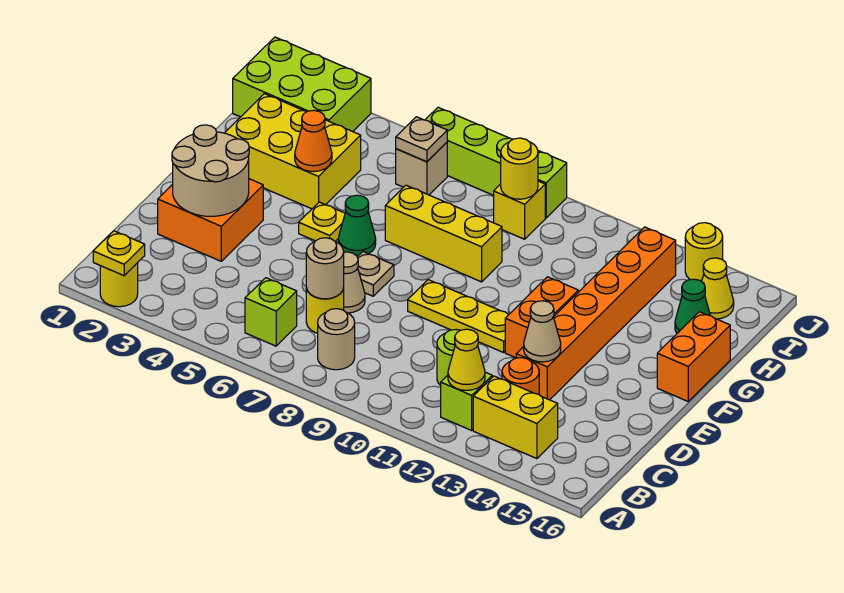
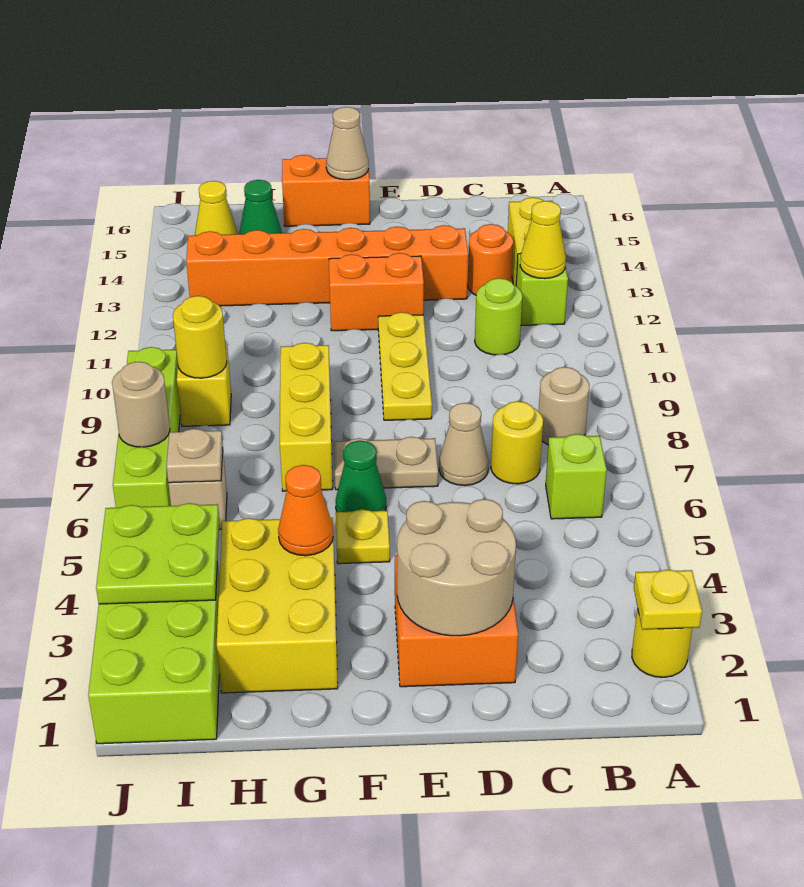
tan round brick C7 level 2 -> tan round brick J7 level 2
tan cone D13 level 2 -> tan cone F16 level 2
tan plate E7 level 1 -> tan plate E7:F7 level 1
none -> lime plate I3:J4 level 2
yellow round brick J14 level 1 -> none

